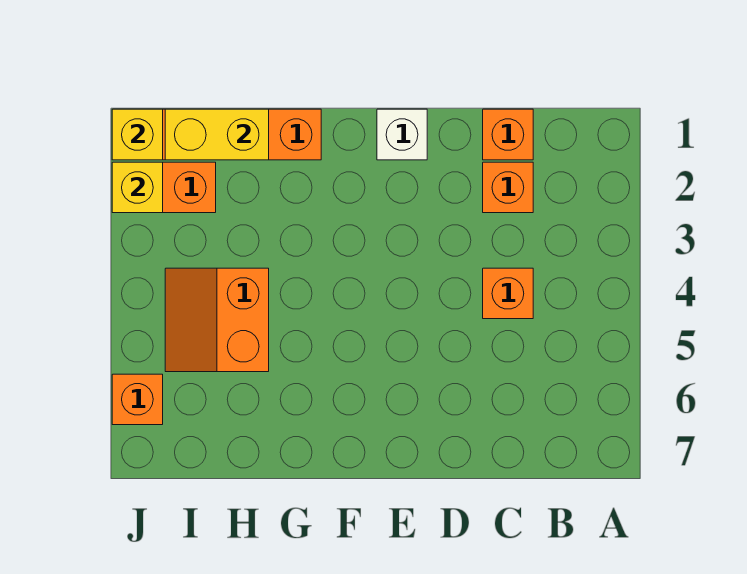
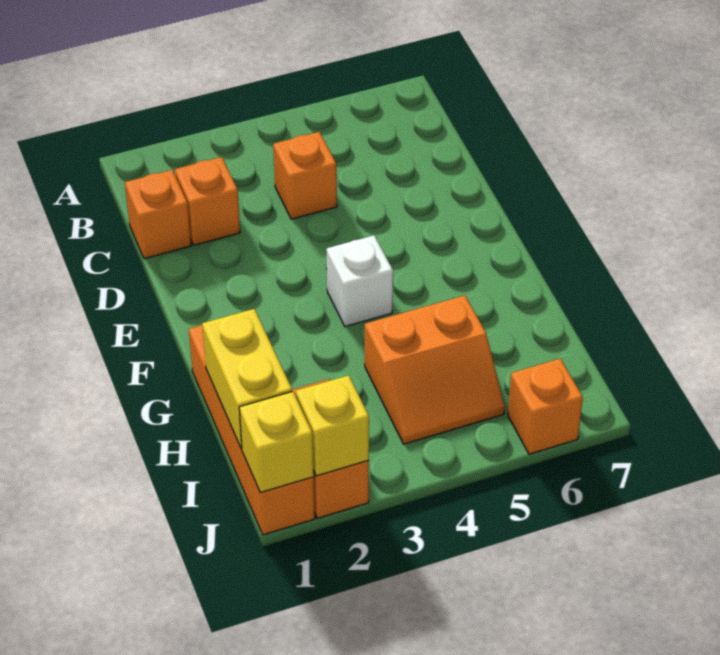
white brick E1 level 1 -> white brick F4 level 1

